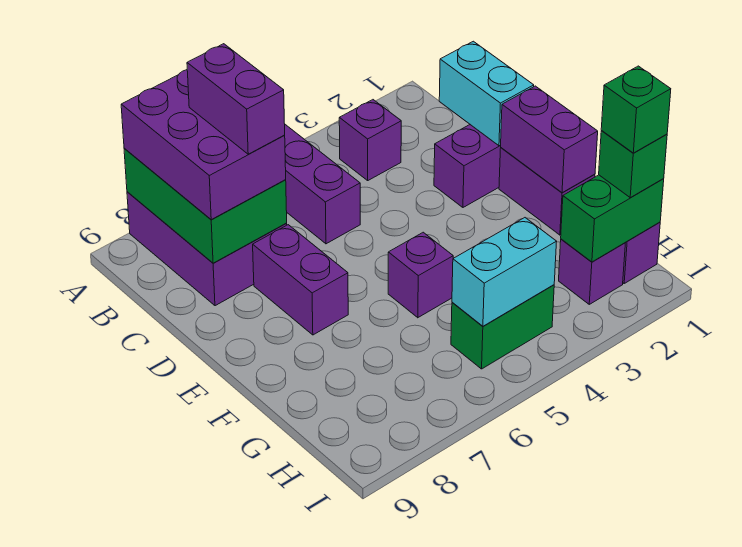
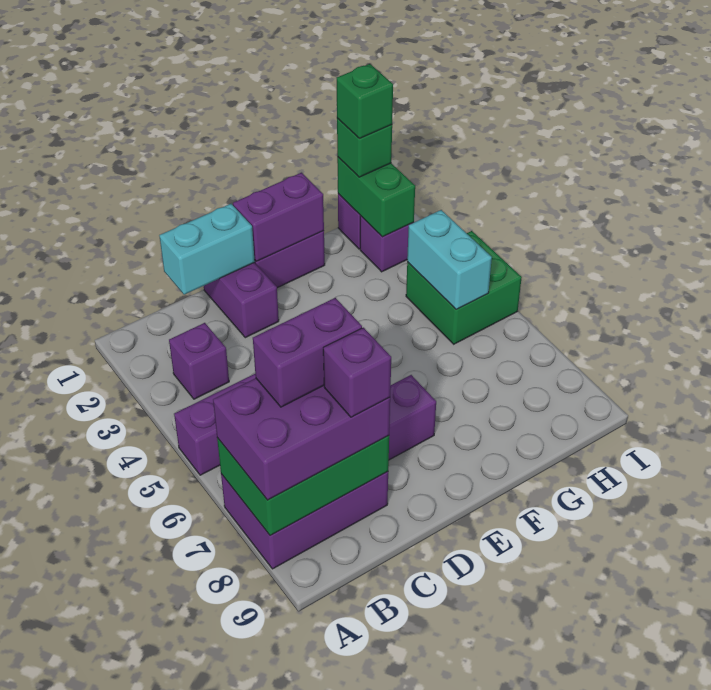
purple brick F5 level 1 -> purple brick C8 level 4
green brick H4:H5 level 1 -> green brick H4:I5 level 1

